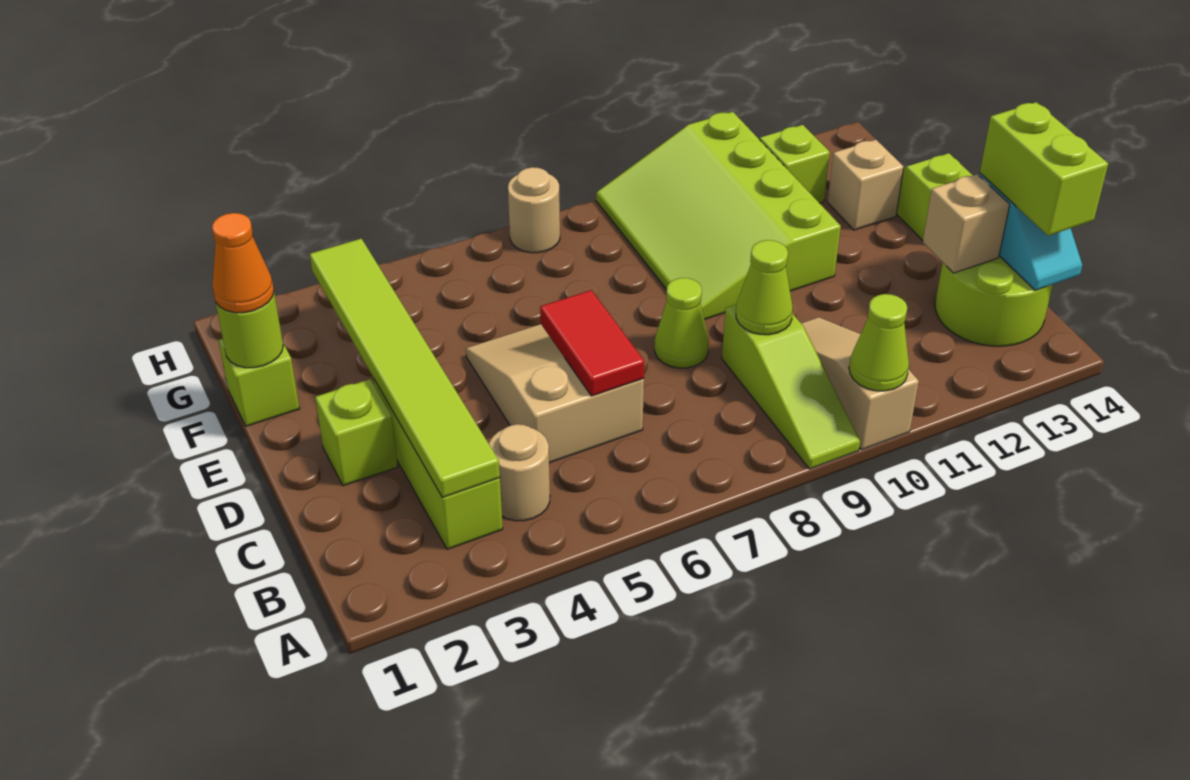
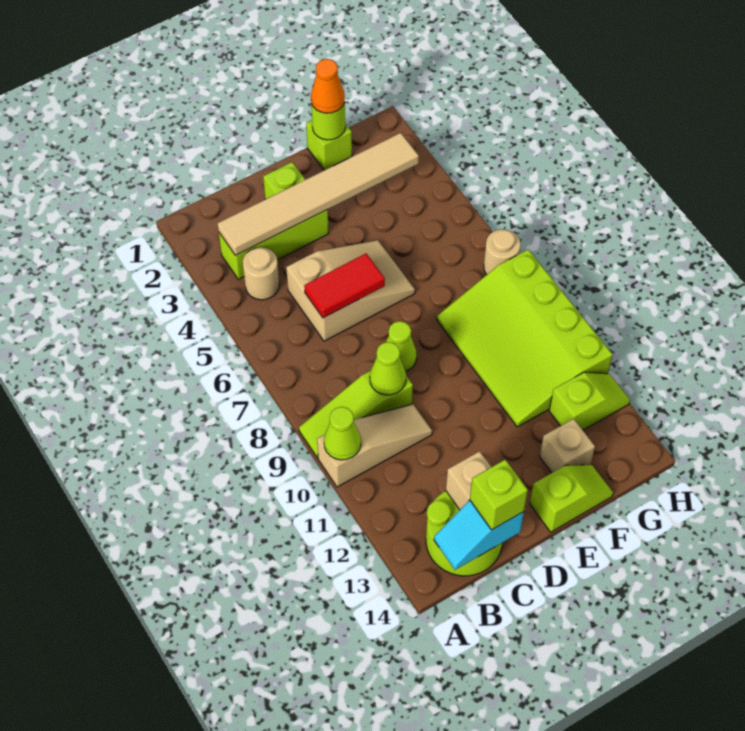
lime tile B3:G3 level 2 -> tan tile B3:G3 level 2
lime brick B14:C14 level 3 -> lime brick C14 level 3
lime slope E9:H11 level 1 top 11 -> lime slope F8:H11 level 1 top H

